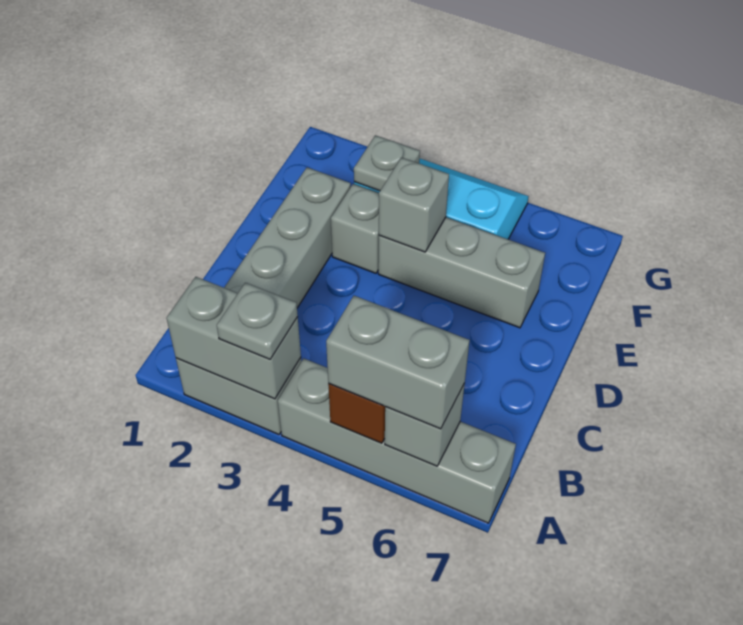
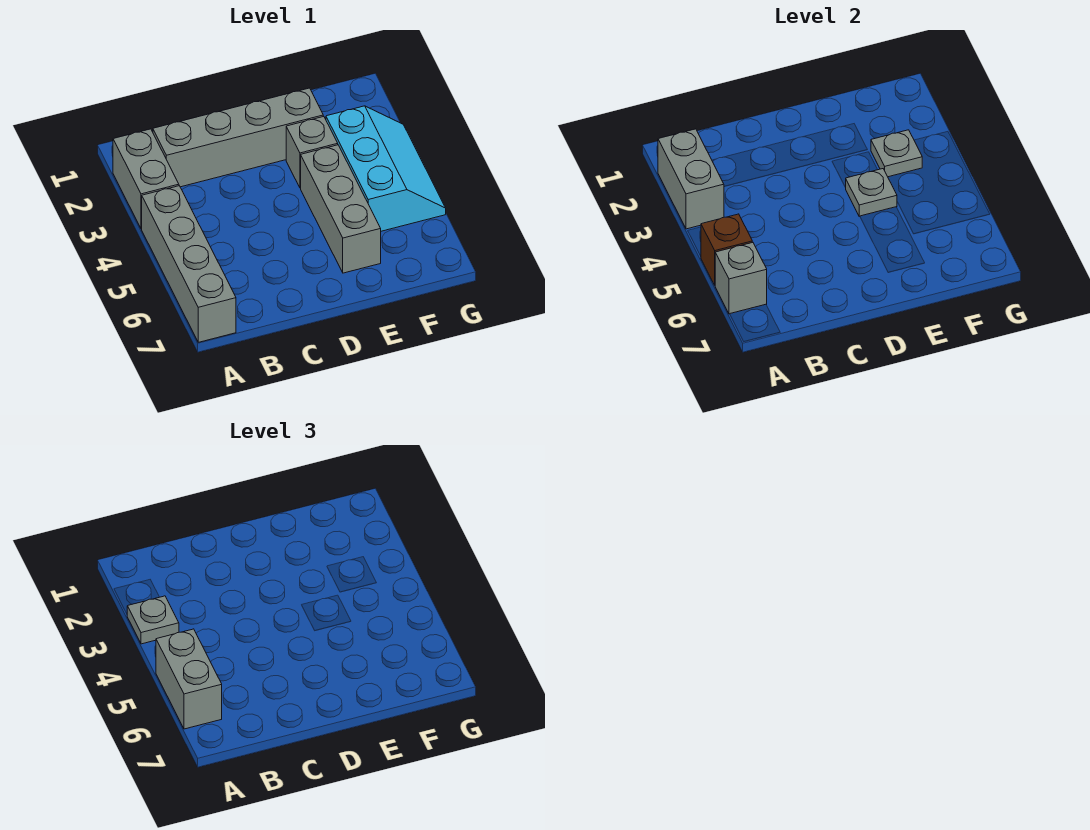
grey brick E4 level 2 -> grey plate E4 level 2

